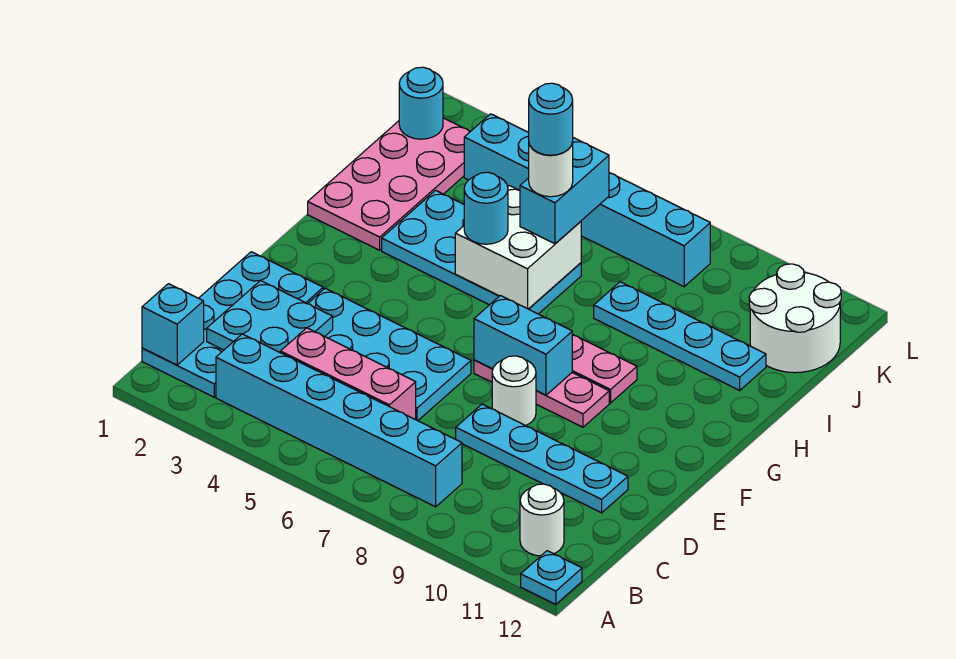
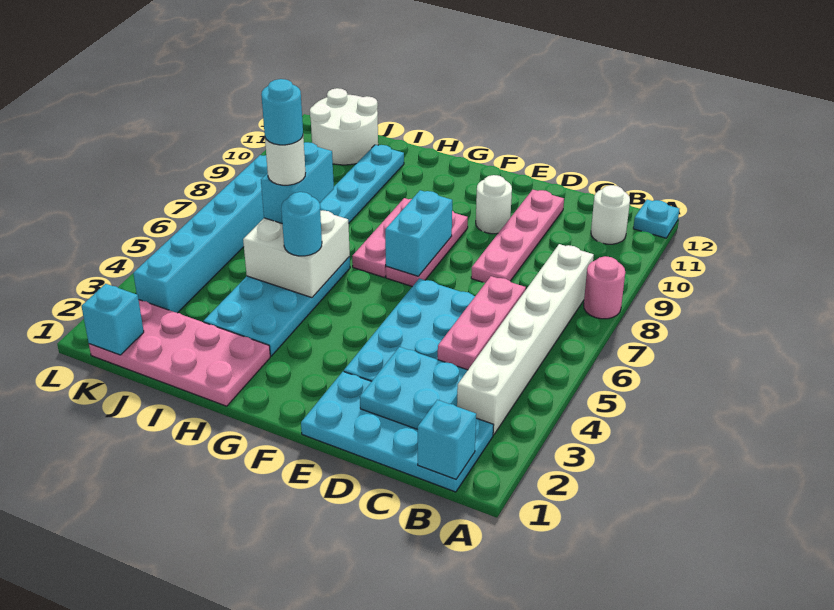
none -> pink round brick A8 level 1
cyan brick B3:B8 level 1 -> white brick B3:B8 level 1
cyan plate D8:D11 level 1 -> pink plate D8:D11 level 1
white round brick E8 level 1 -> white round brick E10 level 1
cyan brick I6:J6 level 3 -> cyan brick I6:I7 level 3
cyan round brick K1 level 2 -> cyan brick K1 level 2

